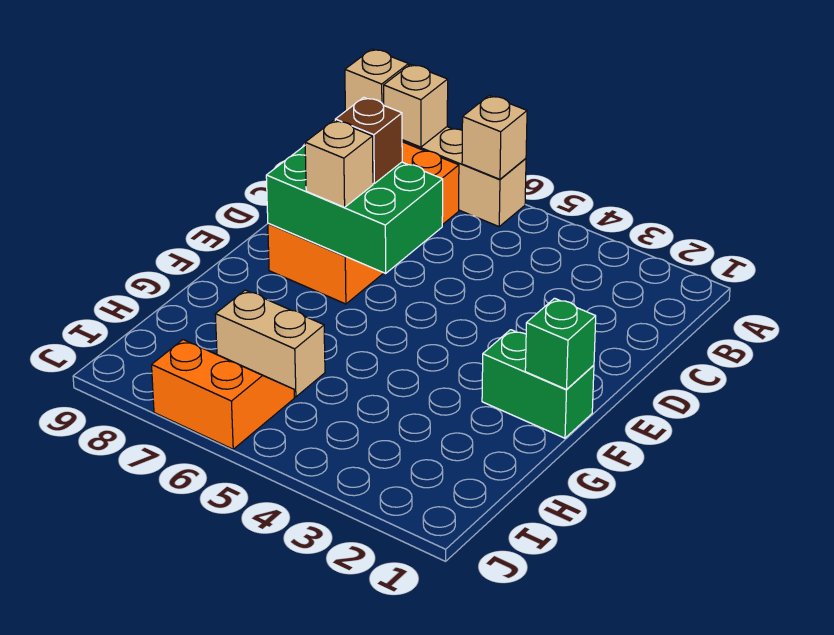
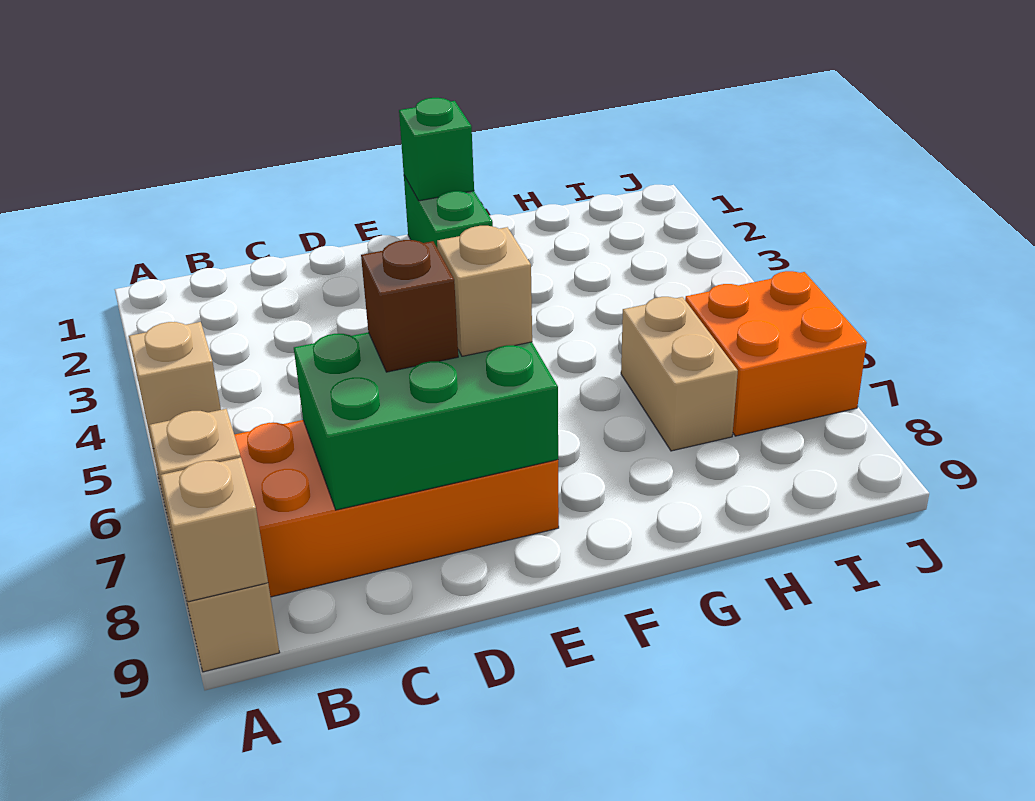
green brick D6:E8 level 2 -> green brick C7:E8 level 2
orange slope I6:J7 level 1 top J -> orange brick I6:J7 level 1

